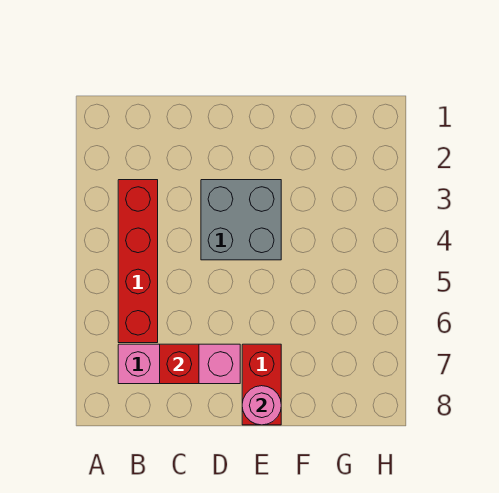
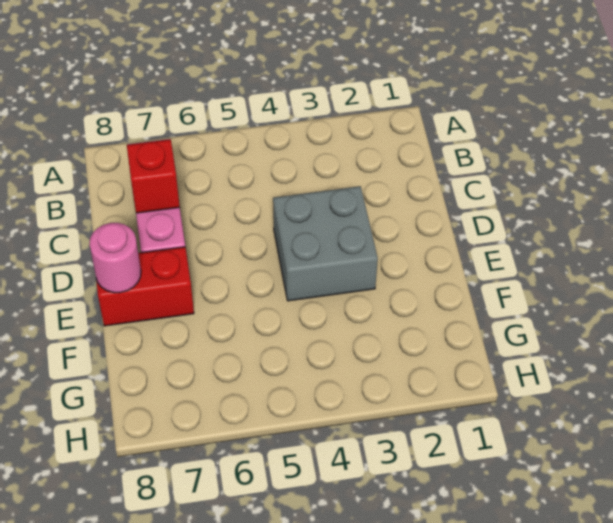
red brick B3:B6 level 1 -> none

